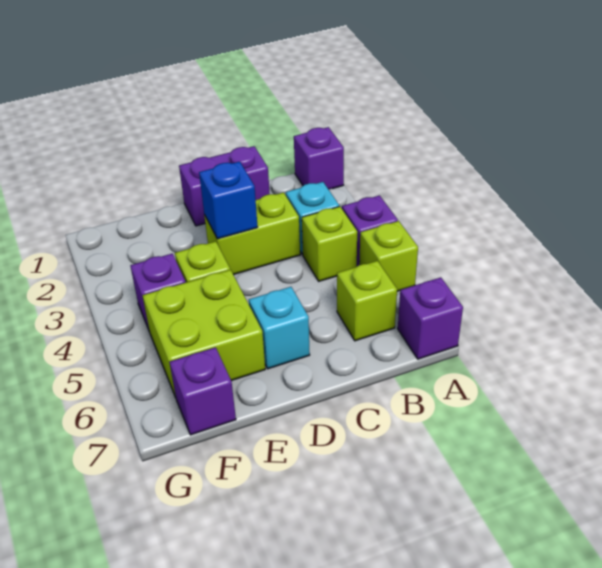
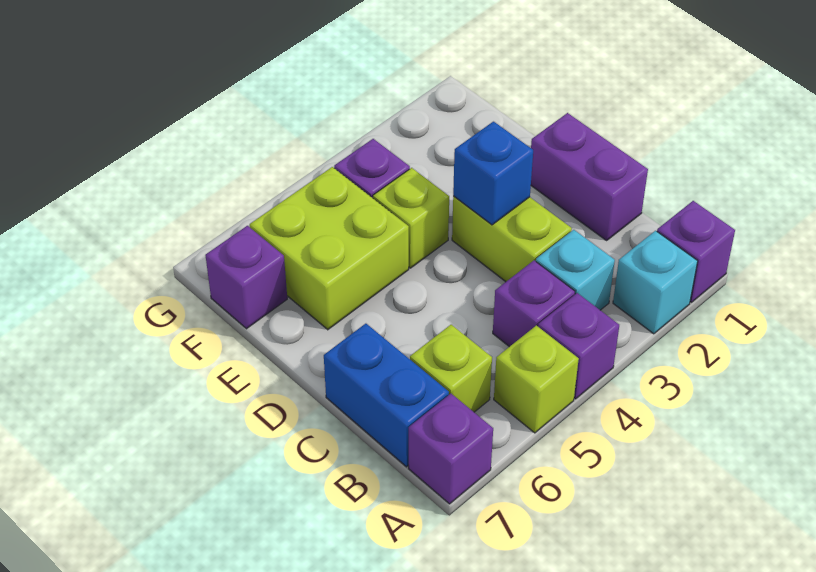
lime brick B4 level 1 -> purple brick B4 level 1
none -> blue brick B7:C7 level 1
cyan brick D6 level 1 -> cyan brick A2 level 1

